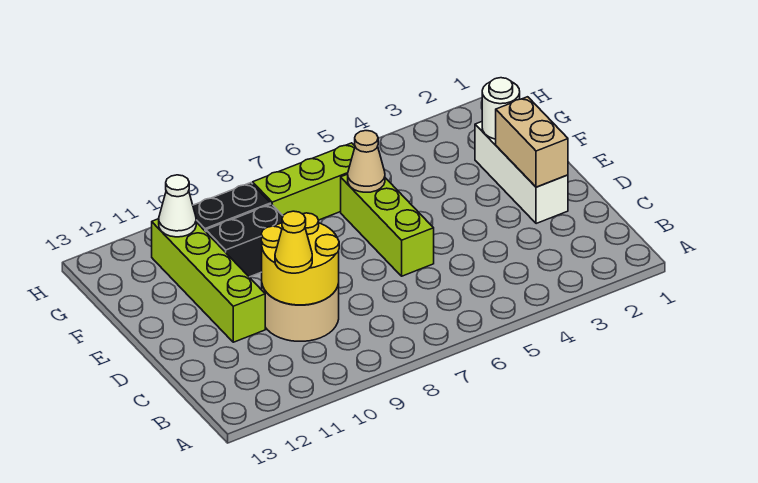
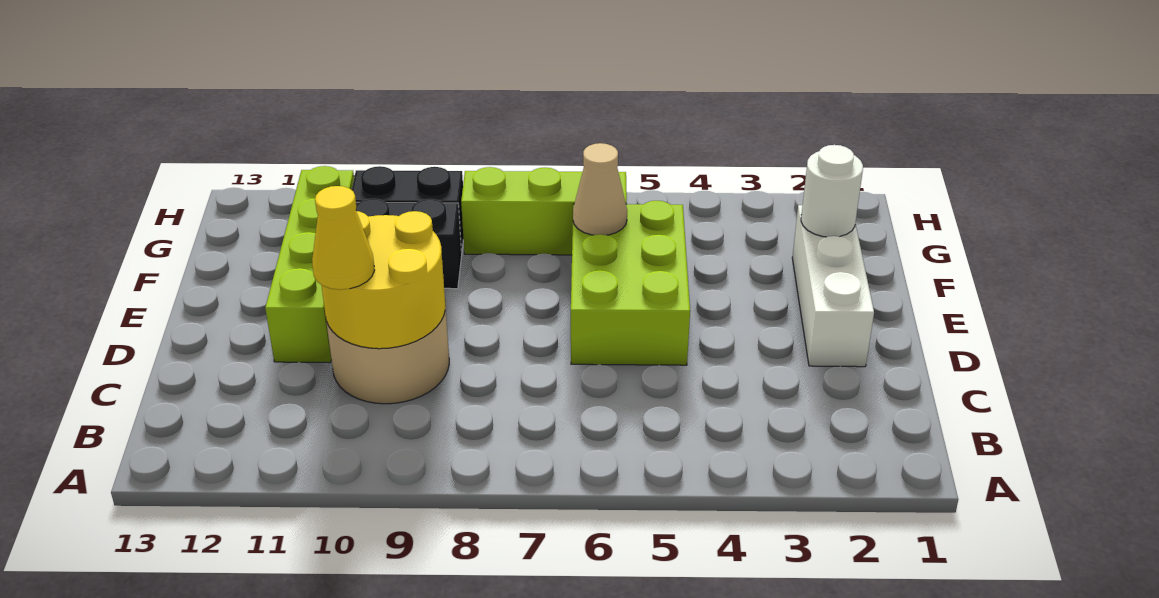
tan brick D2:E2 level 2 -> none
lime brick D6:F6 level 1 -> lime brick D5:F6 level 1
white cone G11 level 2 -> none

